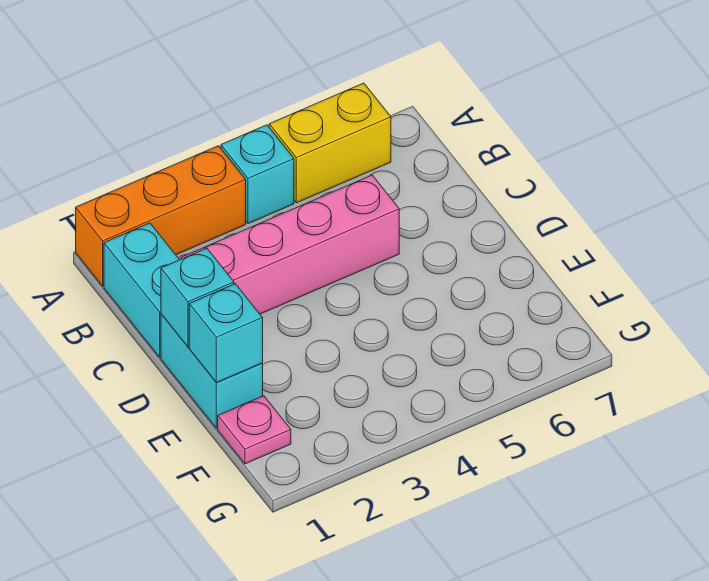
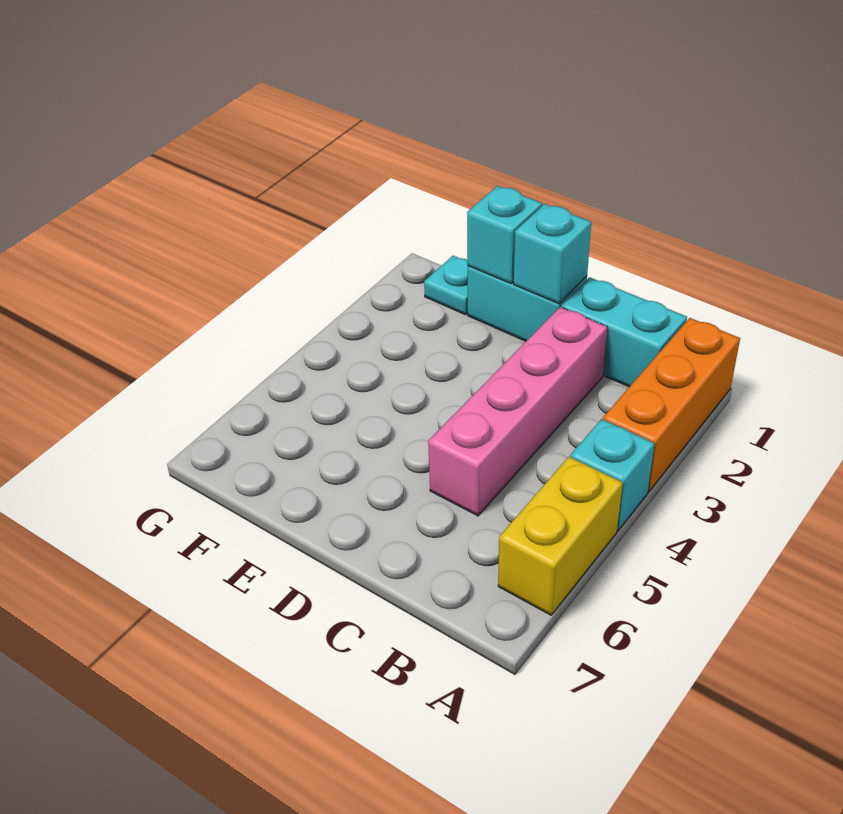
pink plate F1 level 1 -> cyan plate F1 level 1

